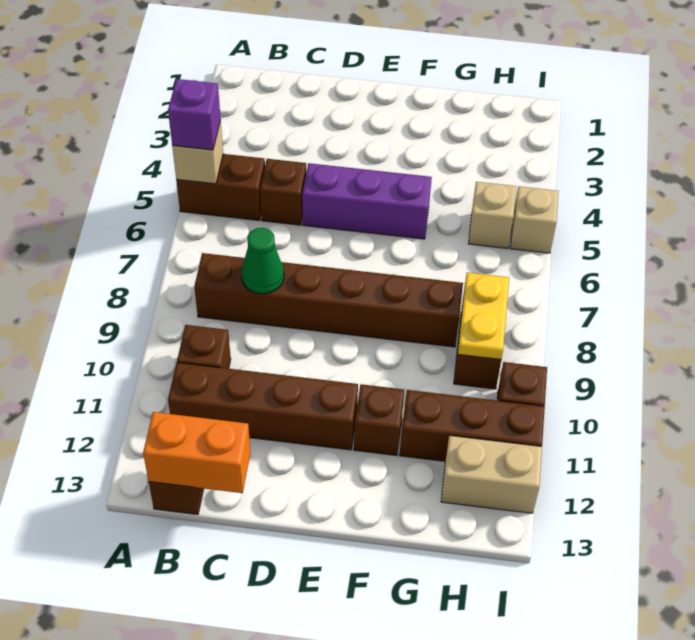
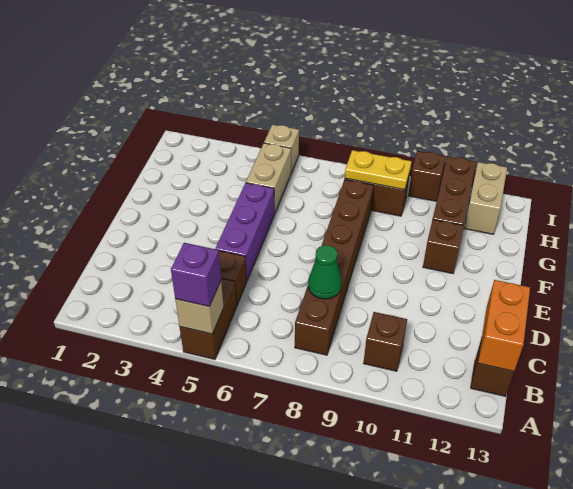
brown brick B11:E11 level 1 -> none
tan brick H5 level 1 -> tan brick G5:H5 level 1

